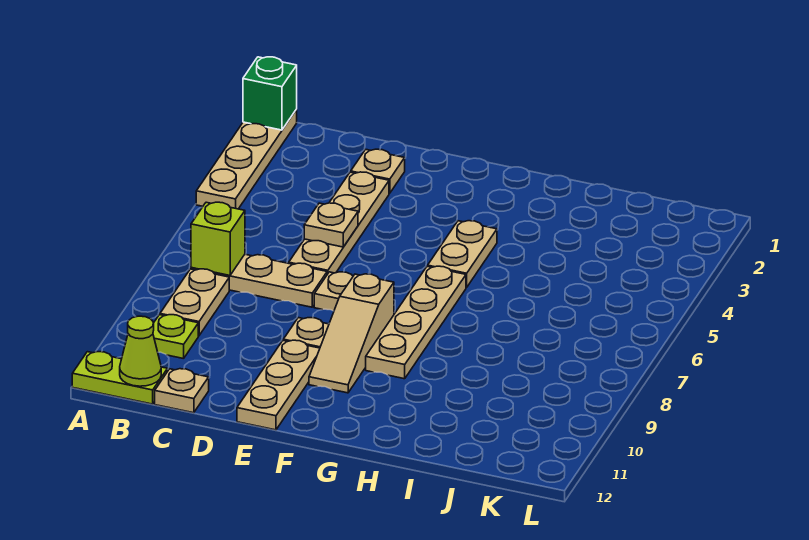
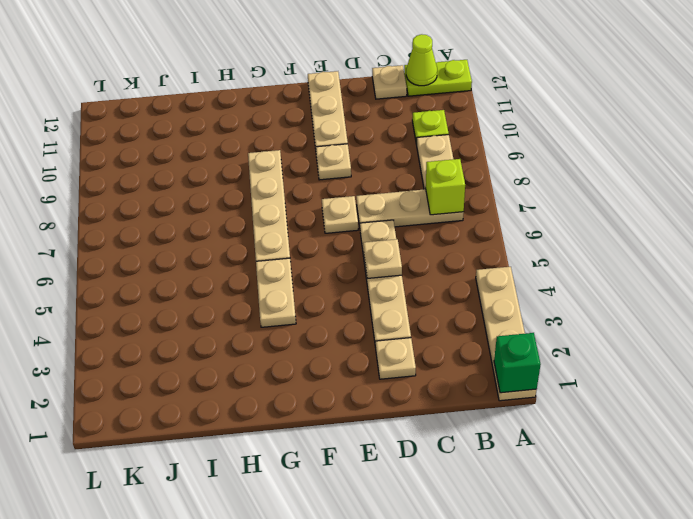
tan slope F8:F10 level 1 top 8 -> none

